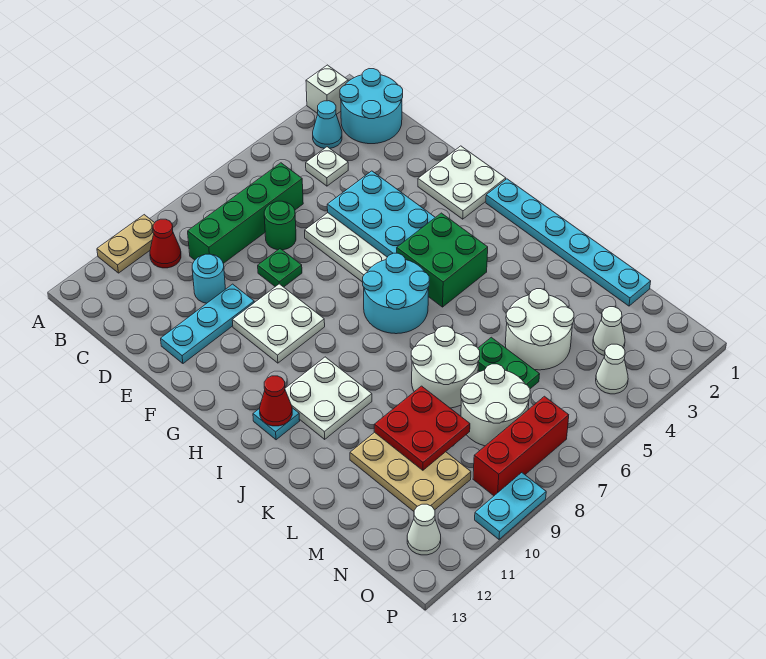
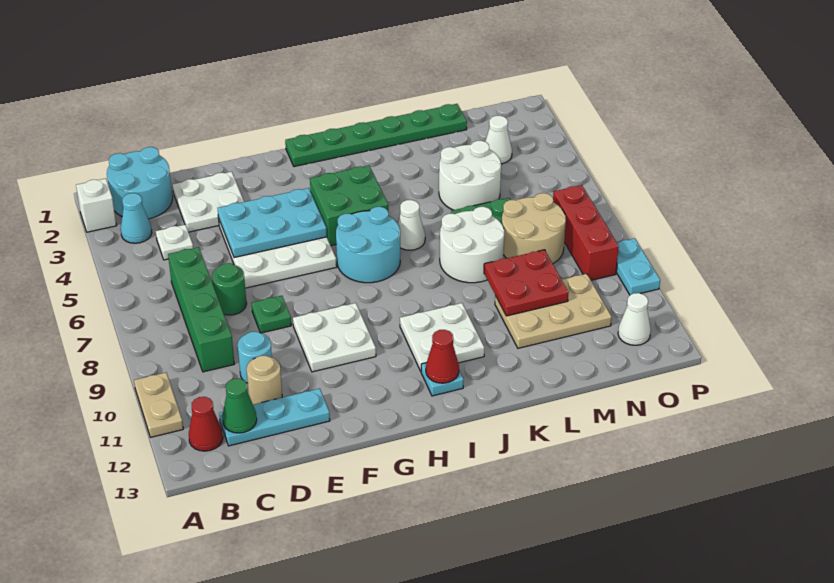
red cone B10 level 1 -> red cone B12 level 1
none -> green cone C12 level 2
none -> tan round brick D11 level 1
cyan plate E10:E12 level 1 -> cyan plate C12:E12 level 1
white plate F1:G2 level 1 -> white plate D2:E3 level 1
cyan plate H1:M1 level 1 -> green plate H1:M1 level 1
white round brick M7:N8 level 1 -> tan round brick M7:N8 level 1
white cone O4 level 1 -> white cone J6 level 1

